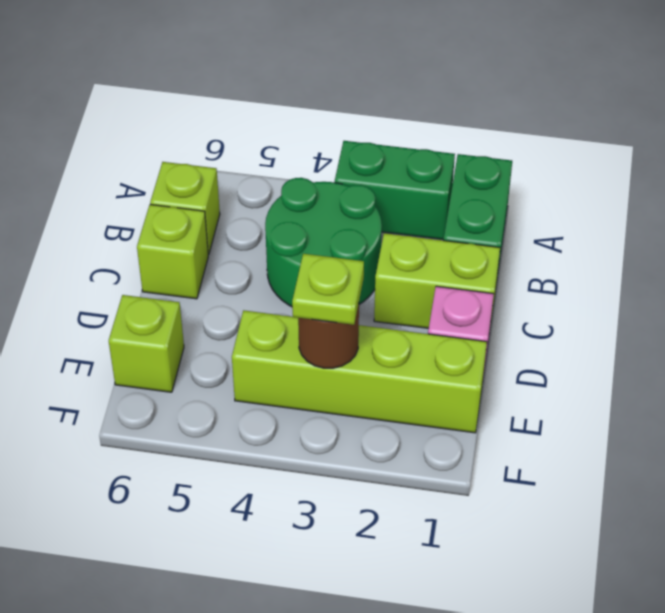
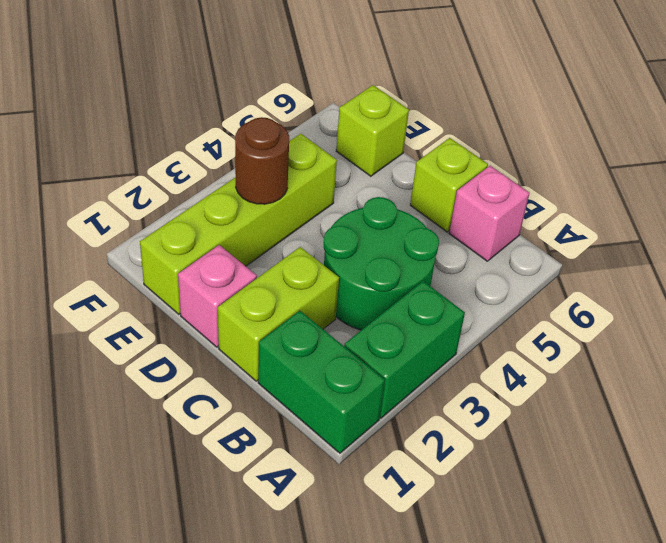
lime brick B6 level 1 -> pink brick B6 level 1
lime plate E3 level 3 -> none

